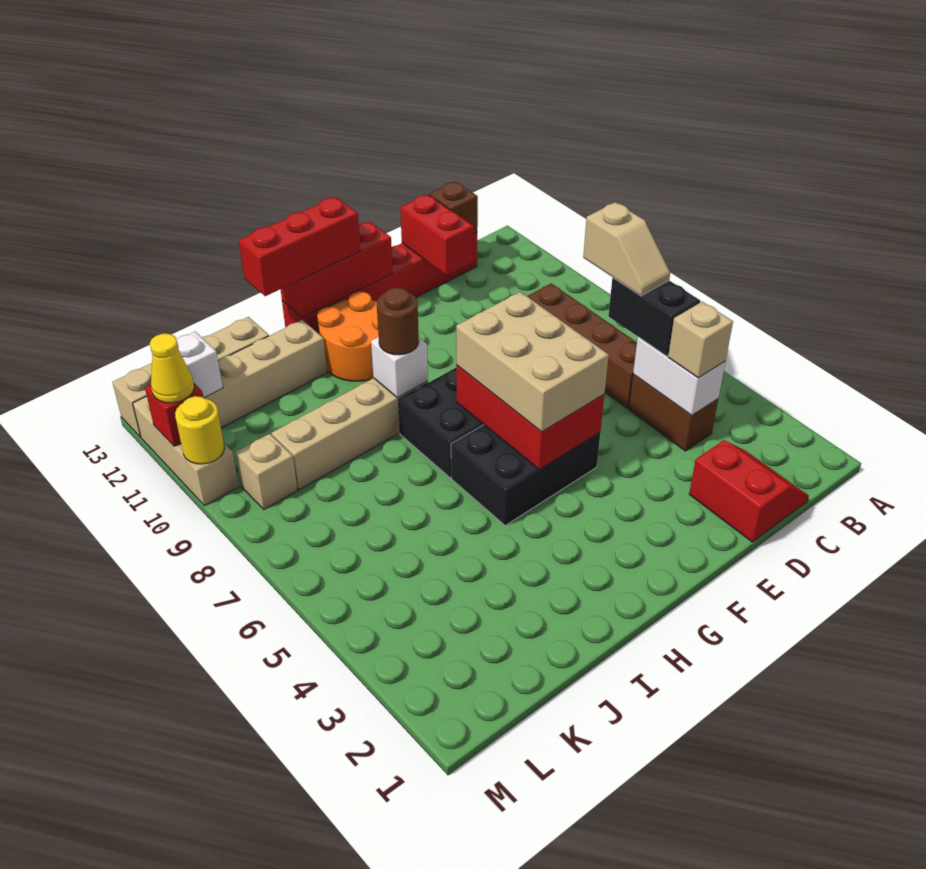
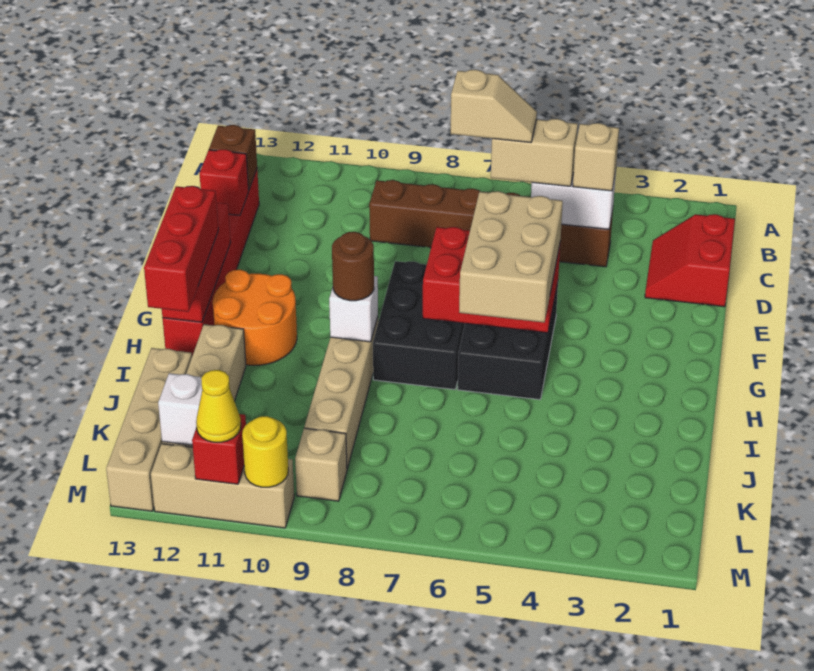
red slope C1:D2 level 1 top D -> red slope C1:D2 level 1 top 1
black brick C5:C6 level 3 -> tan brick C5:C6 level 3
red brick D12:D13 level 2 -> red brick D13 level 2
tan brick F5:G7 level 3 -> tan brick F5:H6 level 3

